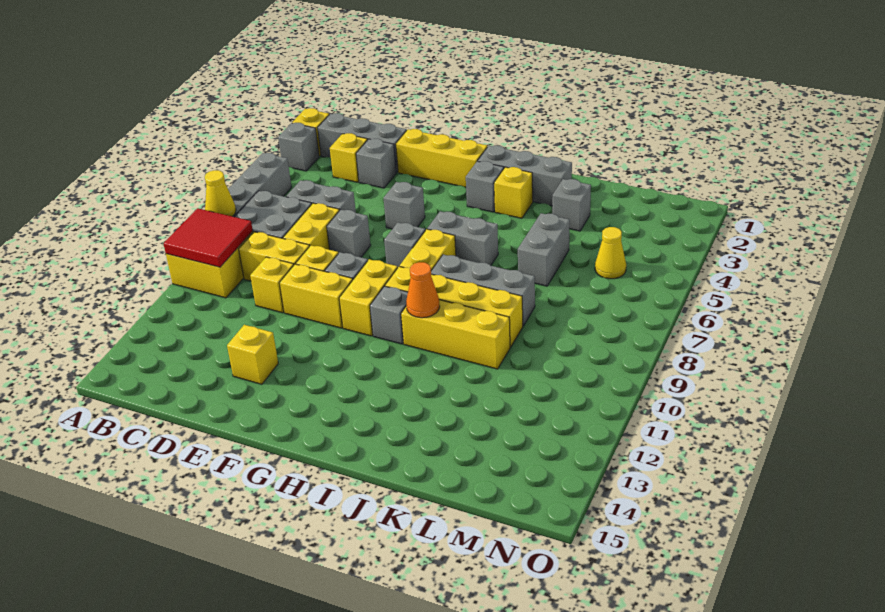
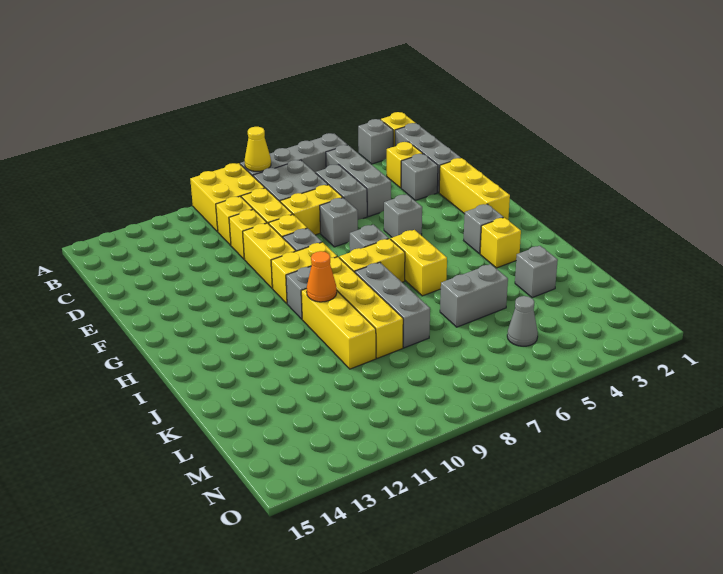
red tile A9:B10 level 2 -> none
yellow brick E13 level 1 -> yellow brick C10 level 1
grey brick H2:J2 level 1 -> grey brick B5:D5 level 1
grey brick H6:I6 level 1 -> yellow brick H6:I6 level 1
yellow cone M5 level 1 -> grey cone M5 level 1

